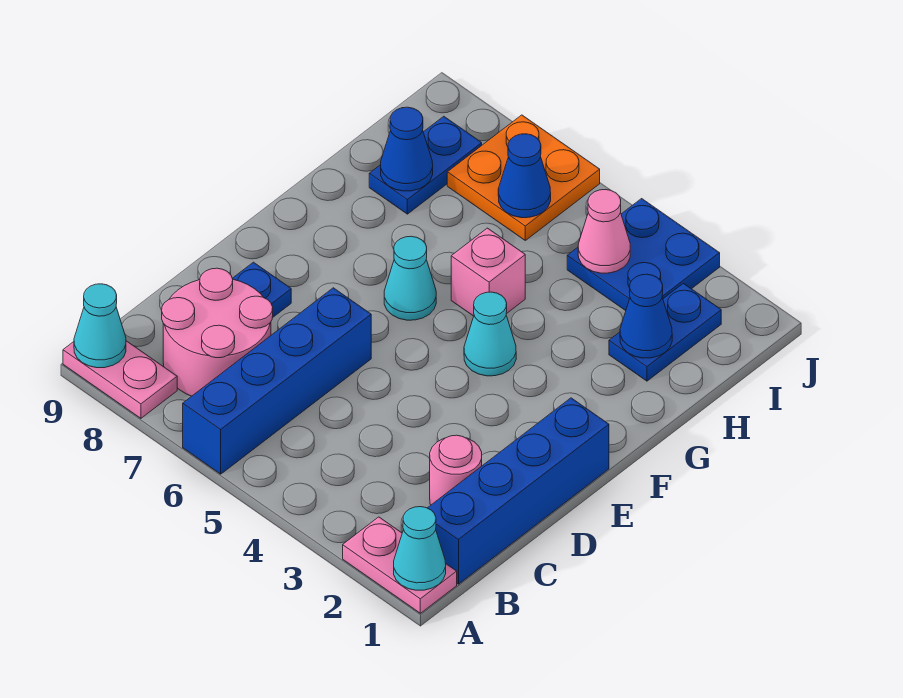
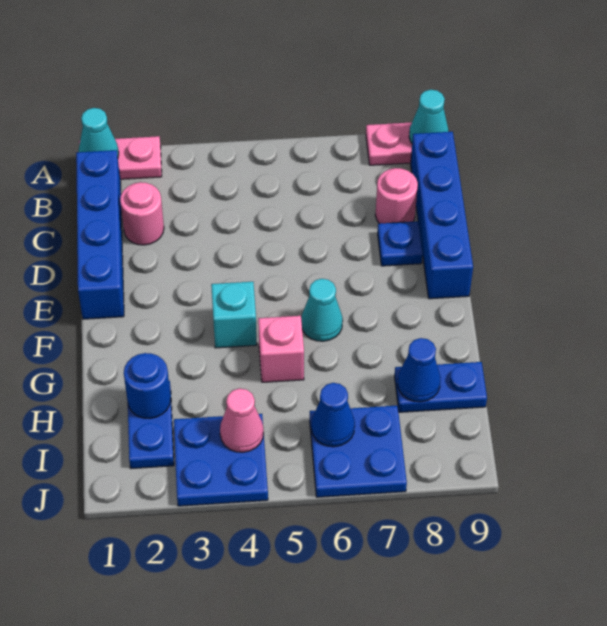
blue brick A6:D6 level 1 -> blue brick B9:E9 level 1
pink round brick B7:C8 level 1 -> pink round brick C8 level 1
cyan cone F4 level 1 -> cyan brick F4 level 1
blue cone H2 level 2 -> blue round brick H2 level 2
blue plate H8:I8 level 1 -> blue plate H8:H9 level 1
orange plate I6:J7 level 1 -> blue plate I6:J7 level 1

